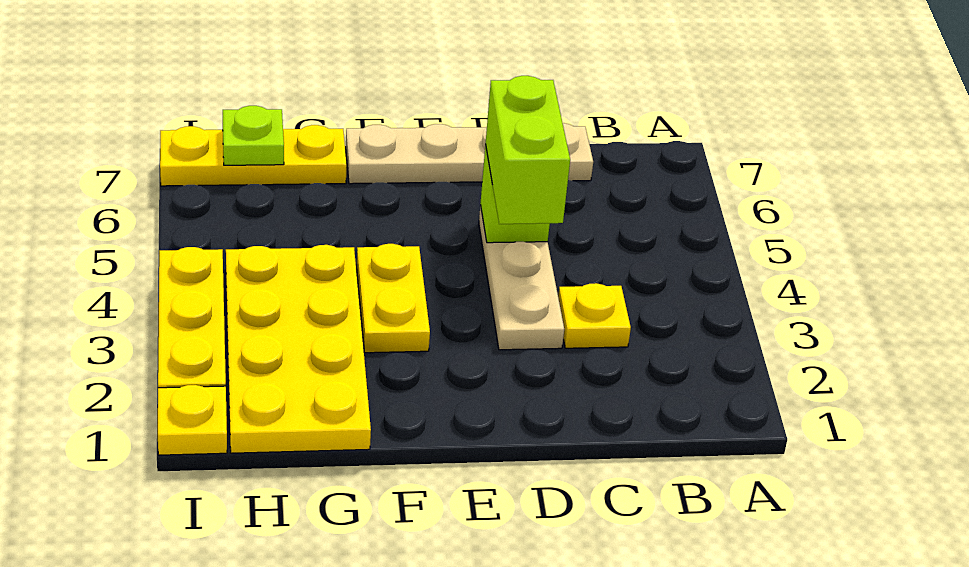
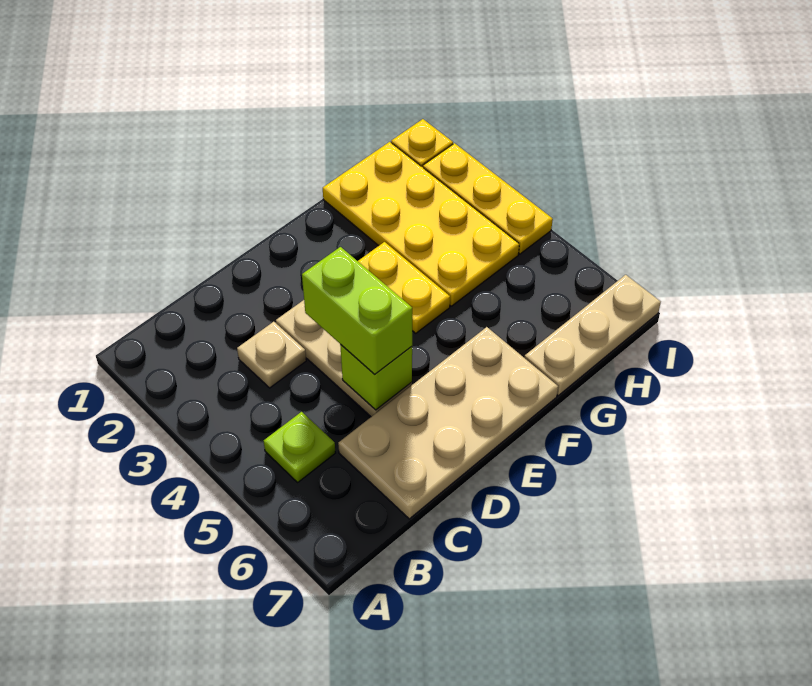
yellow plate C3 level 1 -> tan plate C3 level 1
tan plate C7:F7 level 1 -> tan plate C6:F7 level 1
yellow plate G7:I7 level 1 -> tan plate G7:I7 level 1
lime plate H7 level 2 -> lime plate B5 level 1

